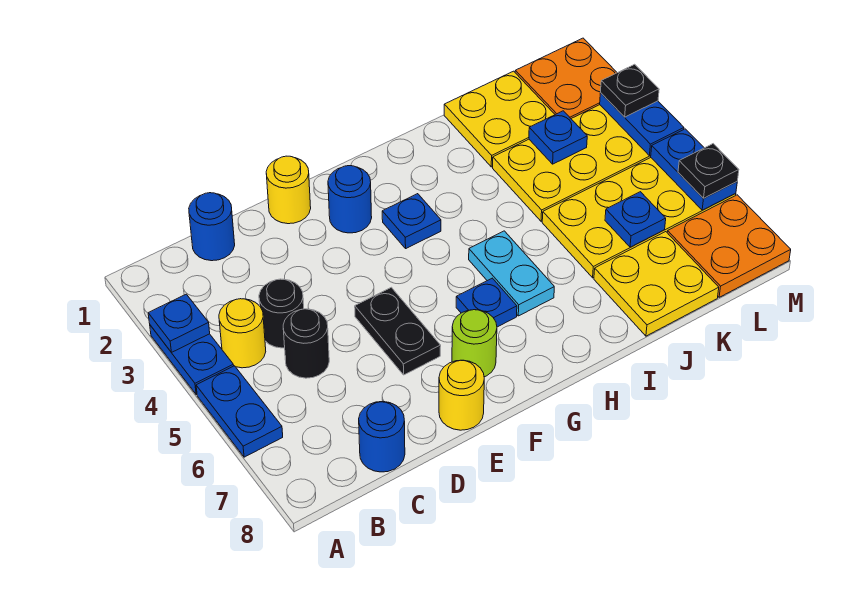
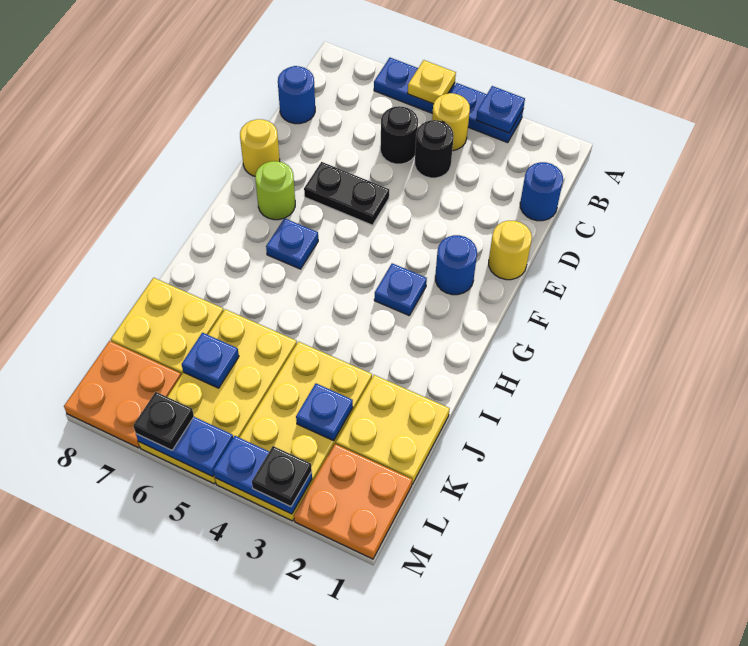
none -> yellow plate A5 level 2
cyan plate H5:H6 level 1 -> none

